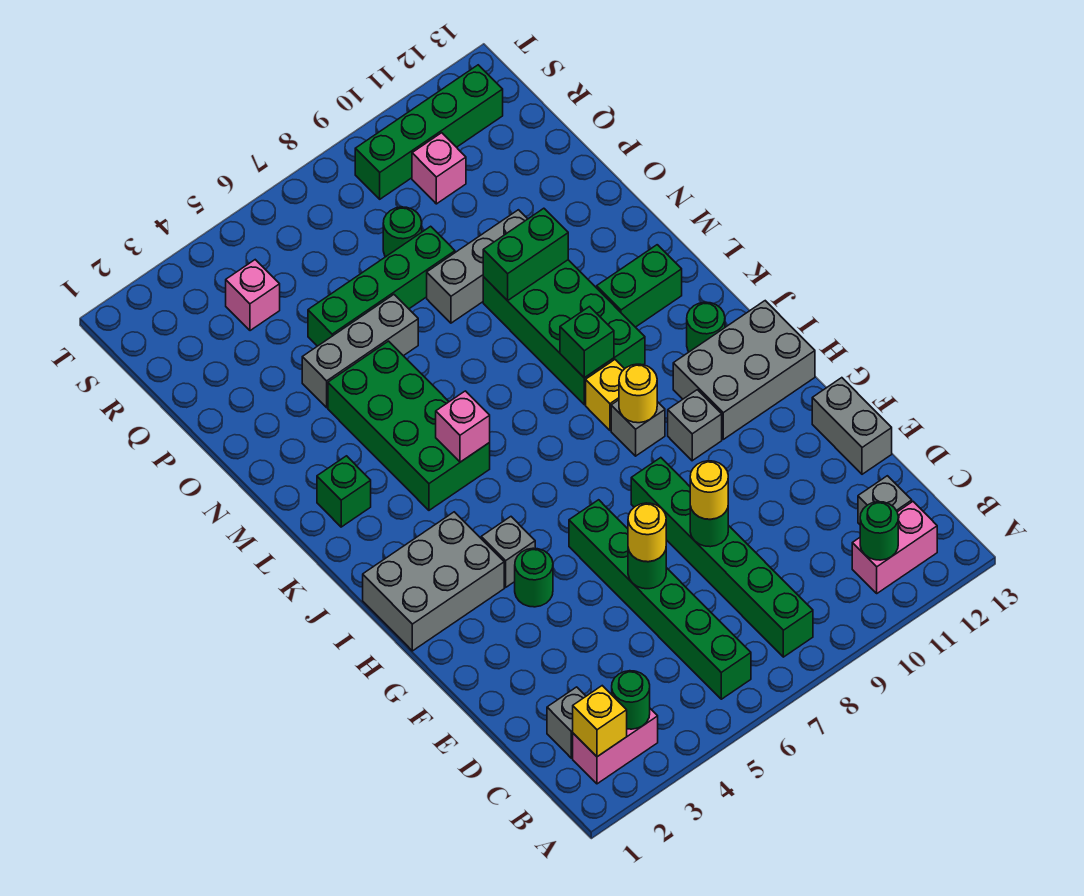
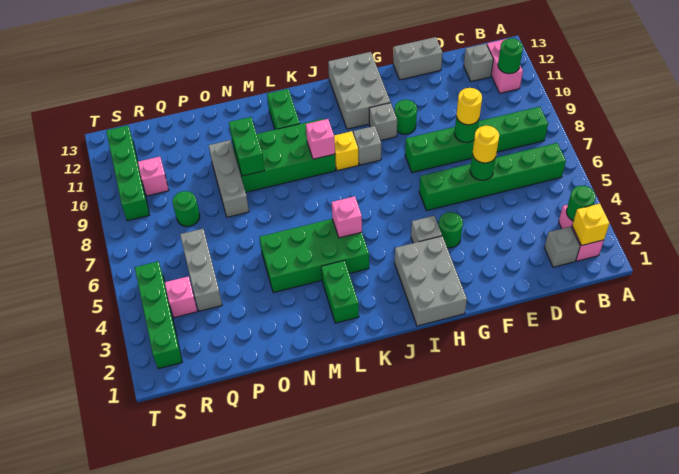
yellow round brick I9 level 2 -> none
green round brick J12 level 1 -> green round brick G10 level 1
green brick K9 level 2 -> pink brick K9 level 2
green brick L2 level 1 -> green brick L2:L3 level 1
grey brick O4:O6 level 1 -> grey brick Q4:Q6 level 1
green brick P5:P8 level 1 -> green brick S2:S5 level 1

